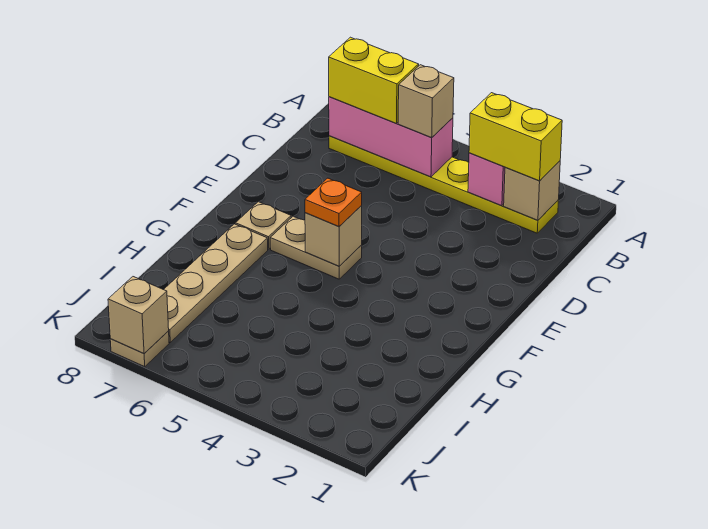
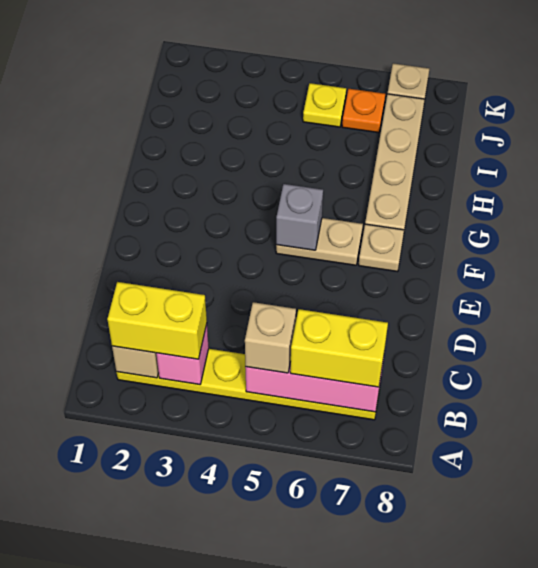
tan brick F5 level 2 -> grey brick F5 level 2
orange plate F5 level 3 -> orange plate J6 level 1
none -> yellow plate J5 level 1
tan brick K7 level 2 -> none

